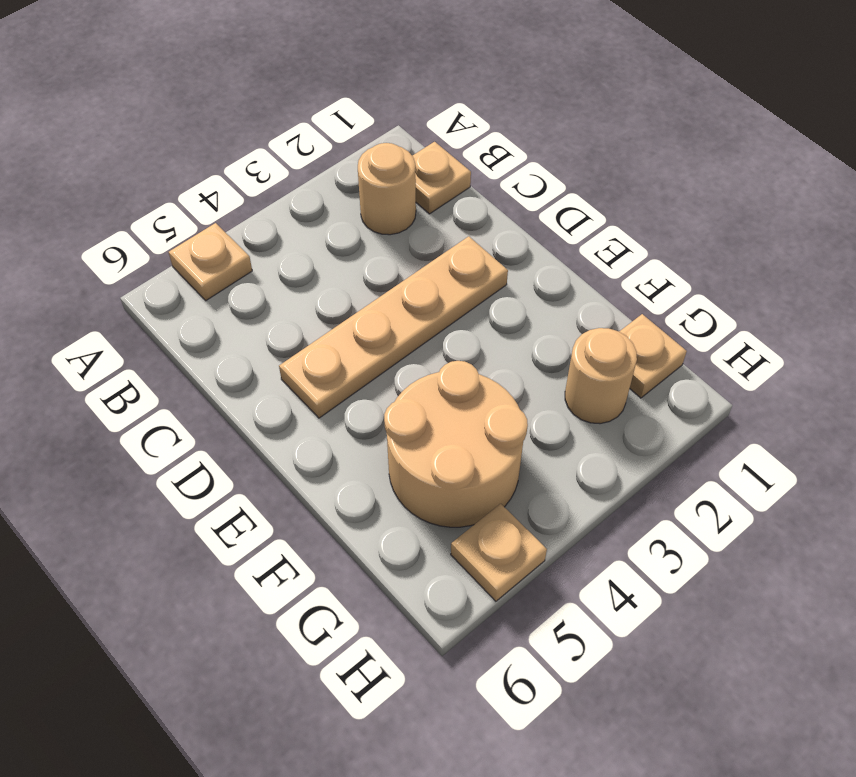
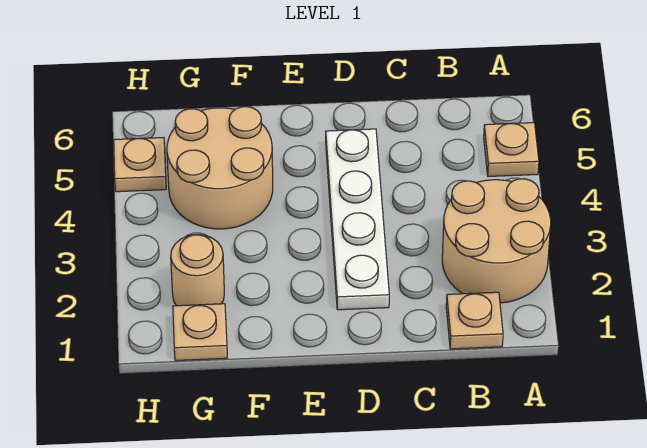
tan round brick B2 level 1 -> tan round brick A2:B3 level 1
tan plate D2:D5 level 1 -> white plate D2:D5 level 1

